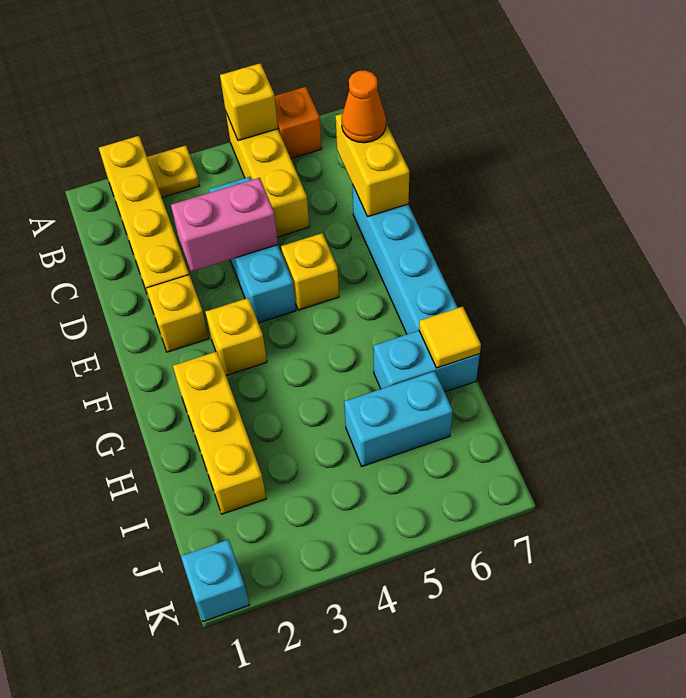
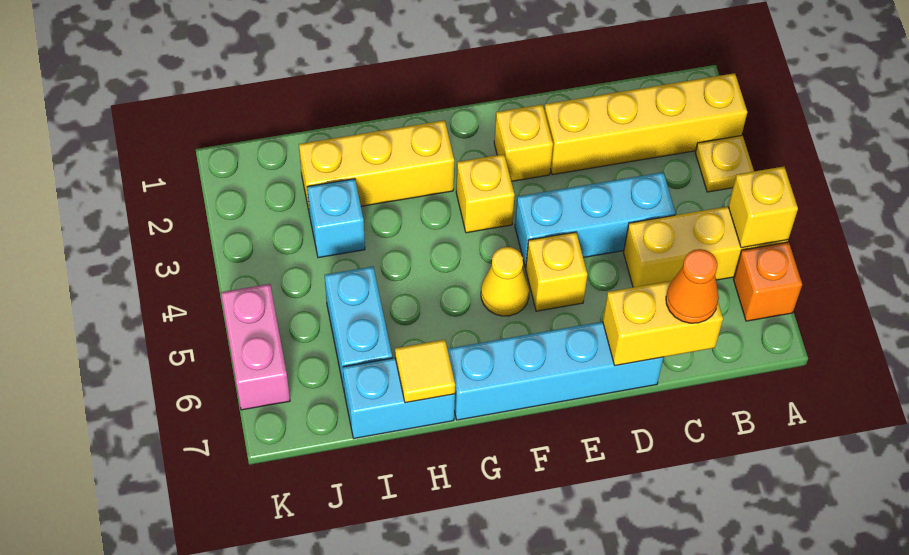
pink brick D3:D4 level 2 -> pink brick K5:K6 level 1
none -> yellow cone F5 level 1
cyan brick H6:H7 level 1 -> cyan brick H7:I7 level 1
cyan brick K1 level 1 -> cyan brick I3 level 1

